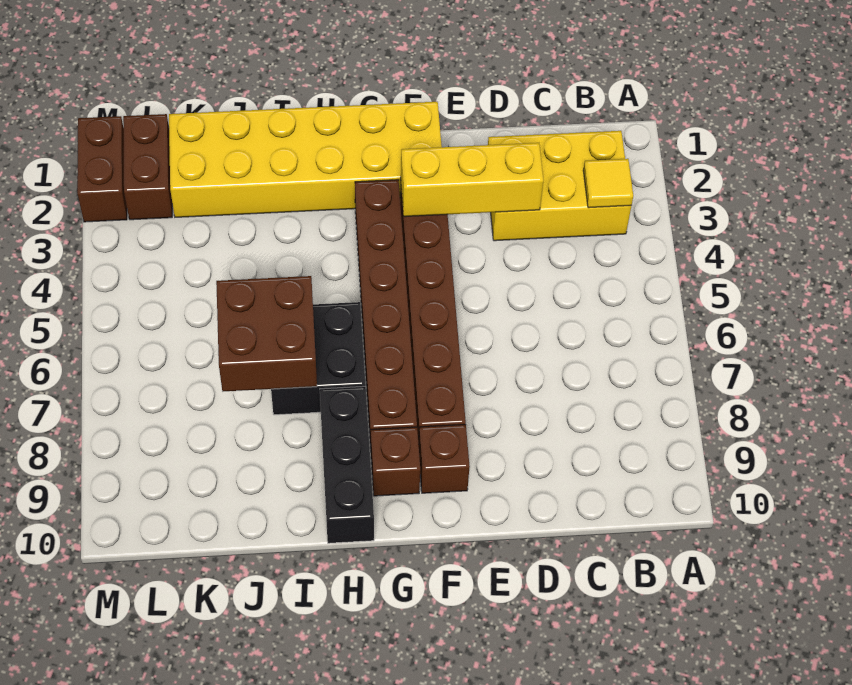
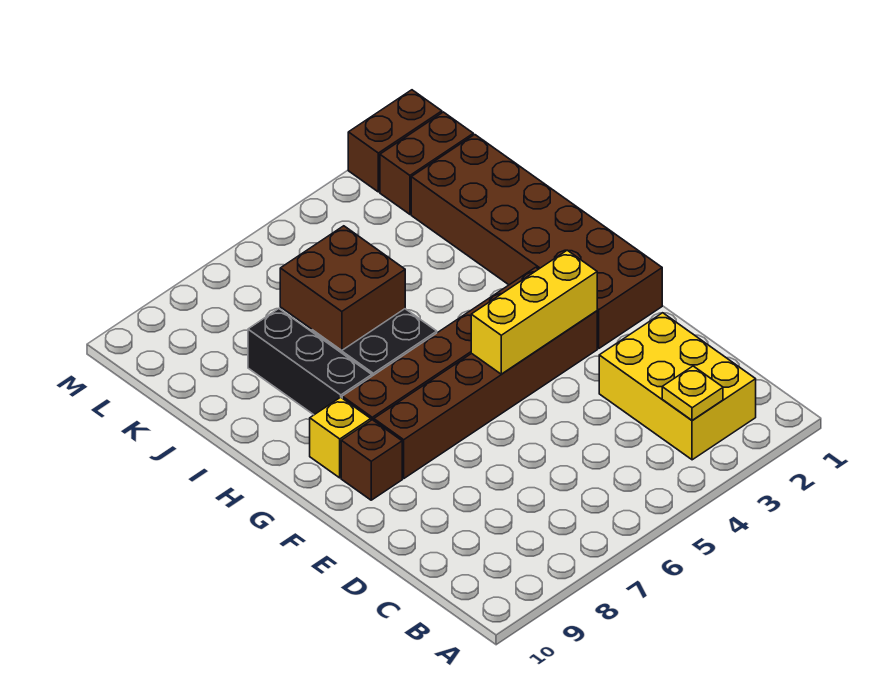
yellow tile B3 level 2 -> yellow plate B3 level 2
yellow brick D3:F3 level 2 -> yellow brick F3:F5 level 2
yellow brick F1:K2 level 1 -> brown brick F1:K2 level 1
brown brick G9 level 1 -> yellow brick G9 level 1
black brick H8:H10 level 1 -> black brick H8:J8 level 1

